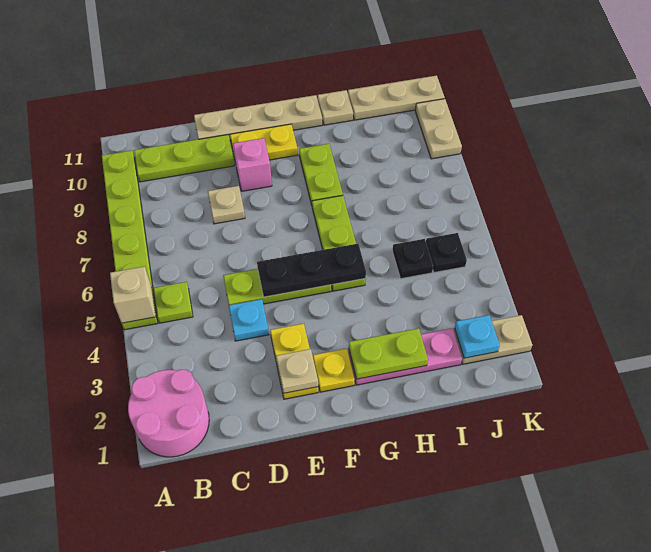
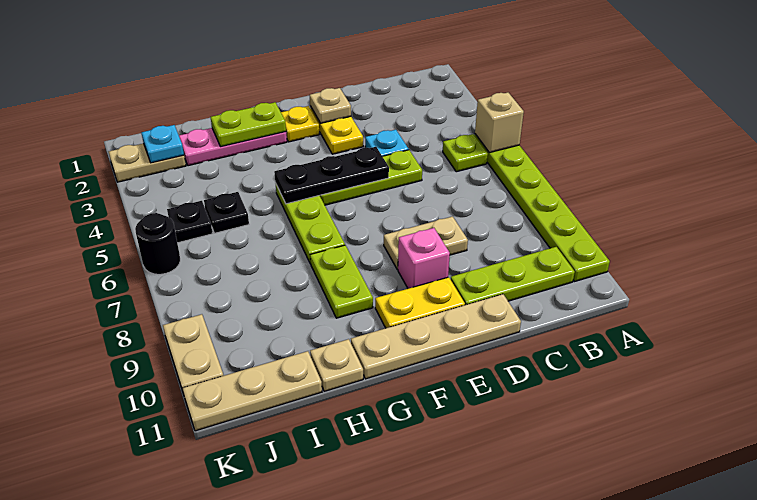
pink round brick A1:B2 level 1 -> none
tan plate D8 level 1 -> tan plate D8:E8 level 1
none -> black round brick K6 level 1

